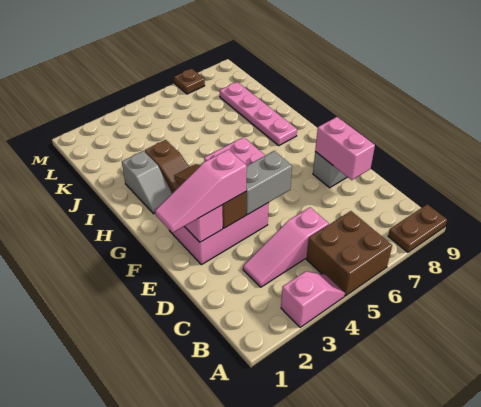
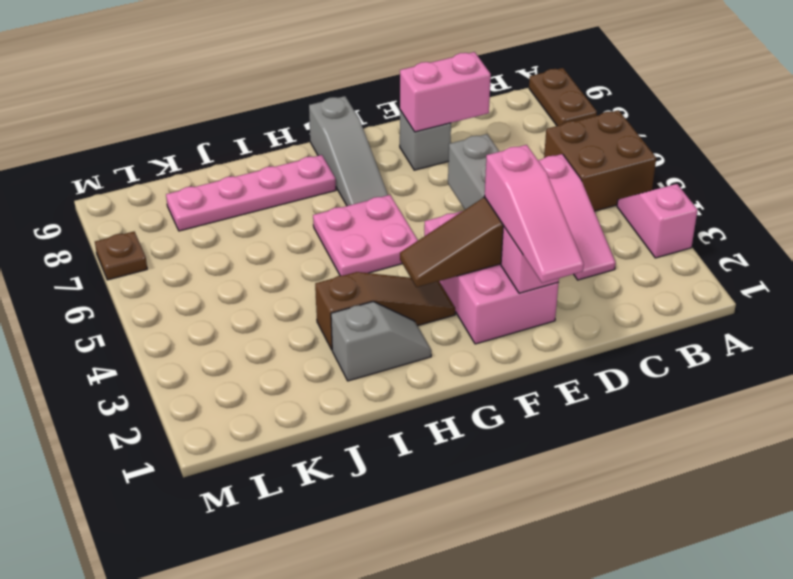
none -> grey slope G7:G9 level 1 top 9

